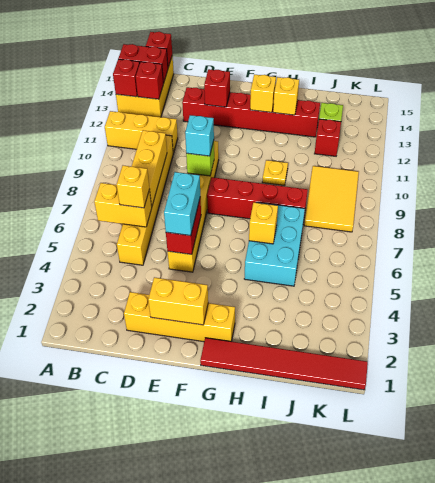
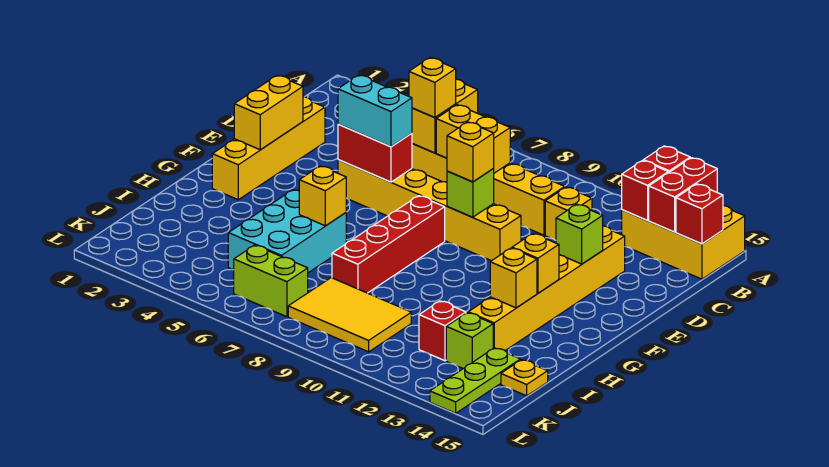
yellow brick A11:C11 level 1 -> yellow brick C11 level 1
yellow brick C7:C9 level 2 -> yellow brick C7:C8 level 2
red brick D13:I13 level 1 -> yellow brick D13:I13 level 1
cyan brick E9 level 3 -> yellow brick E9 level 3
red brick E13 level 2 -> lime brick E13 level 2
red tile G1:L1 level 1 -> none
cyan brick H5:I7 level 1 -> cyan brick H5:J6 level 1
yellow plate H10 level 1 -> yellow plate J15 level 1
none -> lime plate J14:L14 level 1
none -> lime brick K6:K7 level 1

